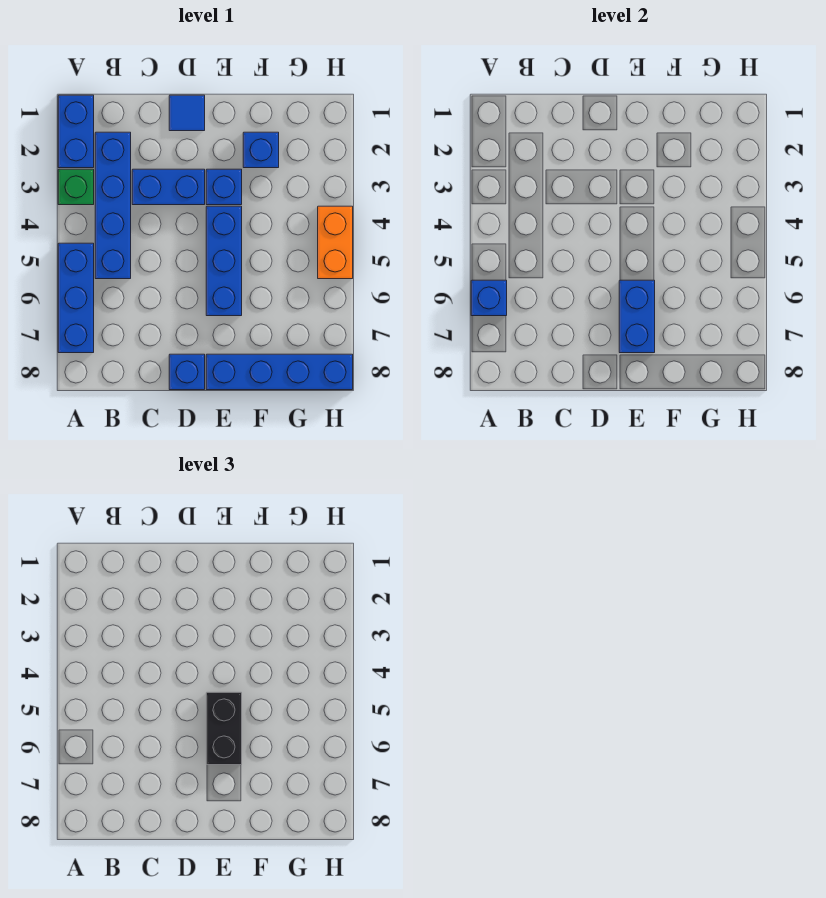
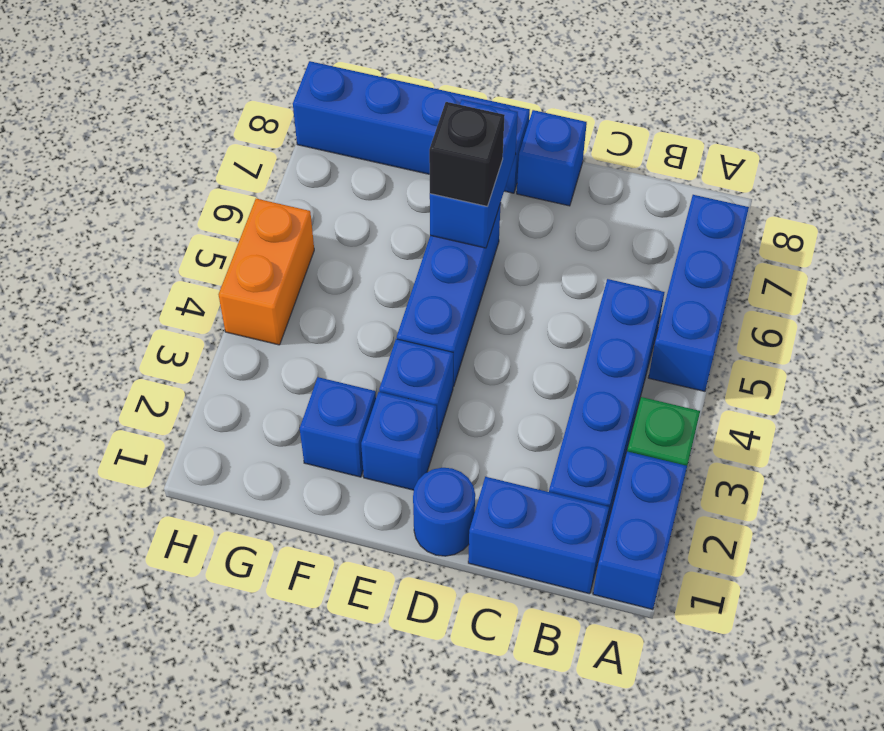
blue brick A6 level 2 -> blue brick E2 level 1
blue brick C3:D3 level 1 -> blue brick B1:C1 level 1
blue tile D1 level 1 -> blue round brick D1 level 1
black brick E5:E6 level 3 -> black brick E6 level 3

